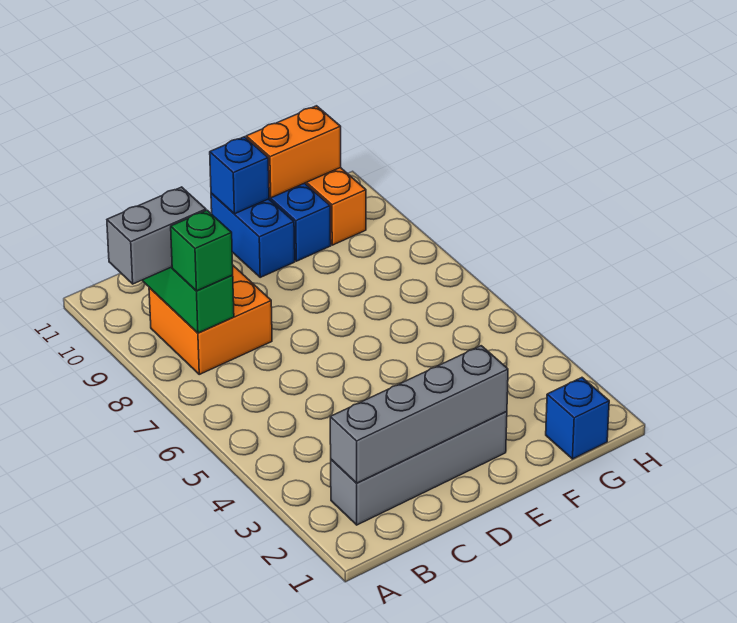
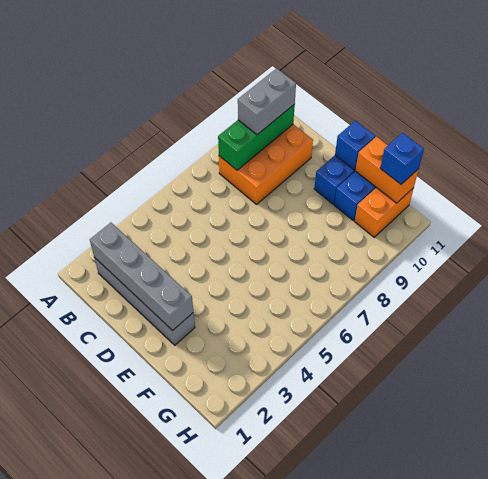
grey brick A9:B9 level 3 -> grey brick B9:B10 level 3
orange brick B8:C9 level 1 -> orange brick B8:C10 level 1
green brick B8 level 3 -> none
blue brick G1 level 1 -> blue brick G11 level 3

